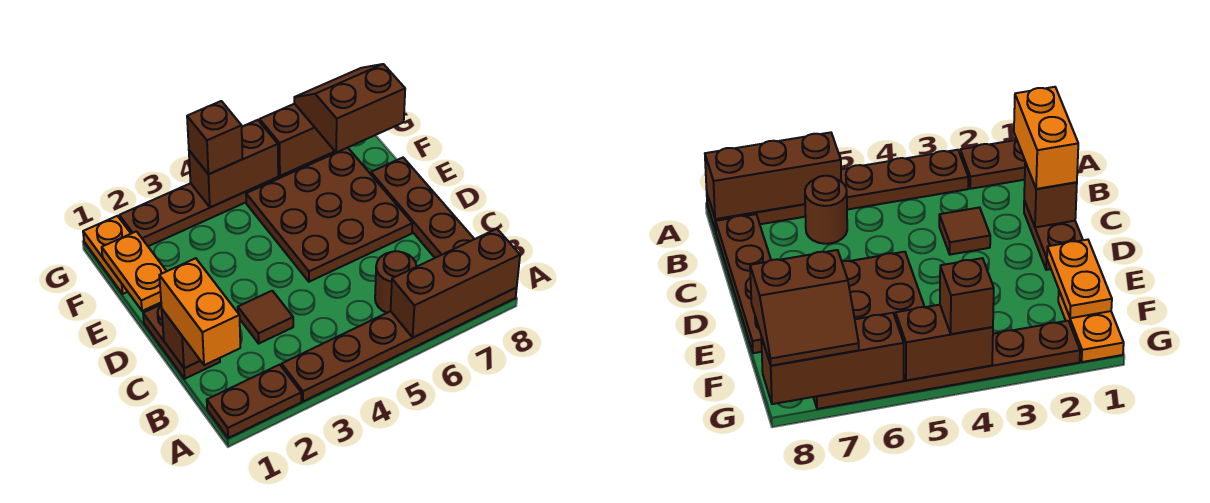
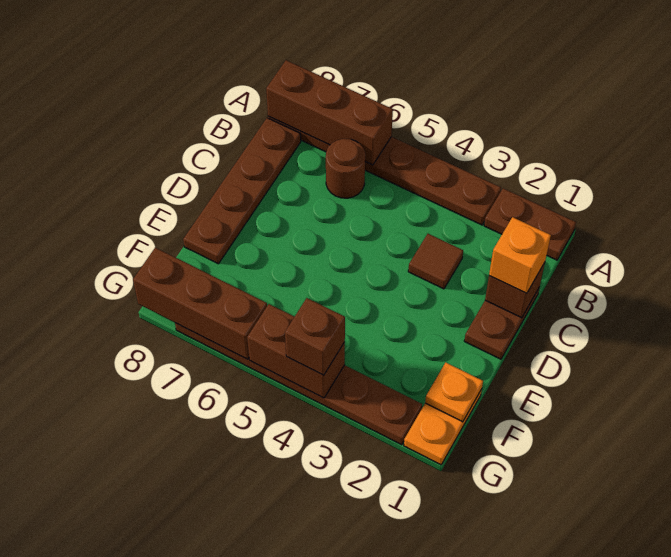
orange brick B1:C1 level 3 -> orange brick C1 level 3
brown plate D5:F7 level 1 -> none
orange plate E1:F1 level 2 -> orange plate F1 level 2
brown slope F7:G8 level 3 top F -> none

